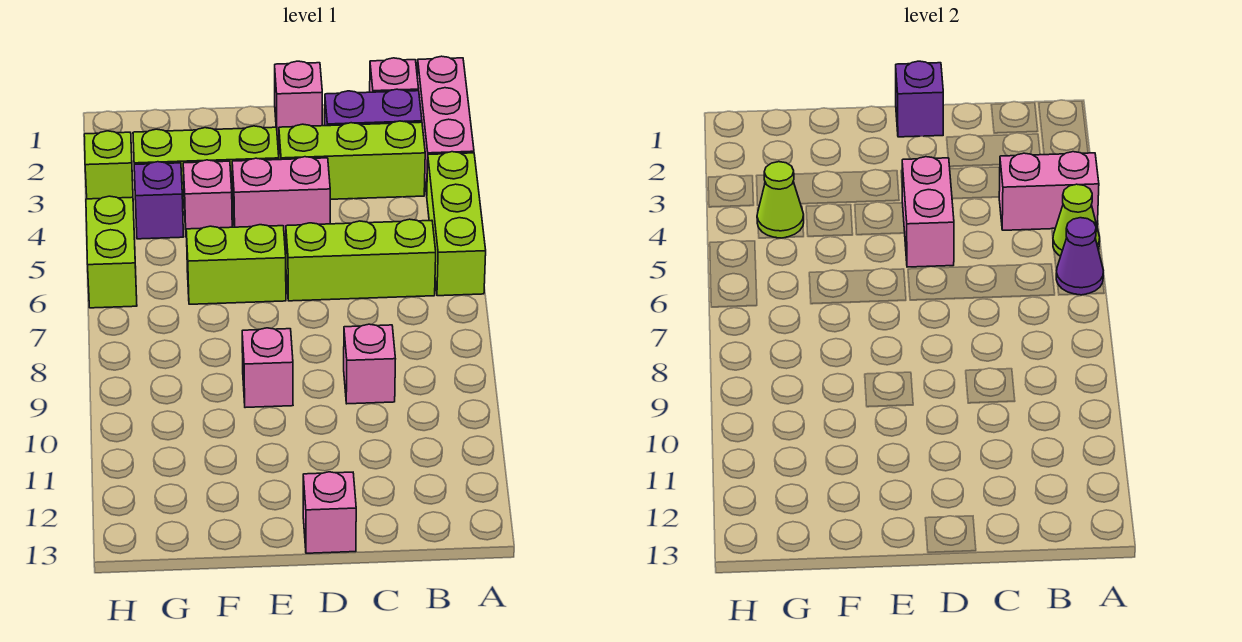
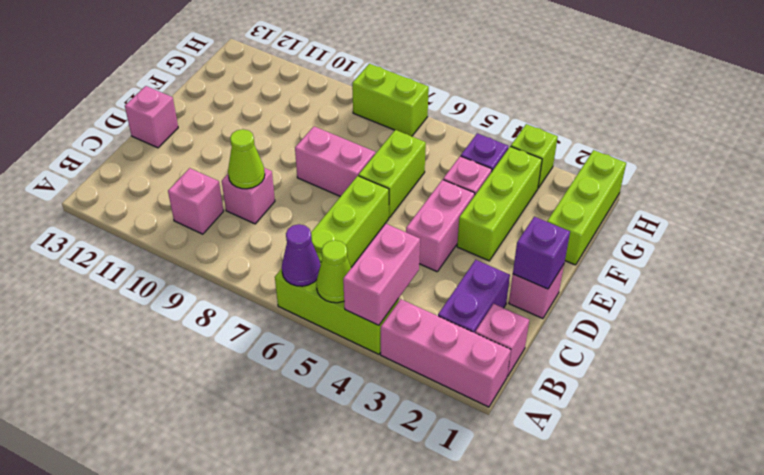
lime brick B3:D3 level 1 -> lime brick F1:H1 level 1
pink brick D4:D5 level 2 -> pink brick E7:E8 level 1
pink brick E9 level 1 -> pink brick B10 level 1
lime cone G4 level 2 -> lime cone C9 level 2
lime brick H5:H6 level 1 -> lime brick H7:H8 level 1

